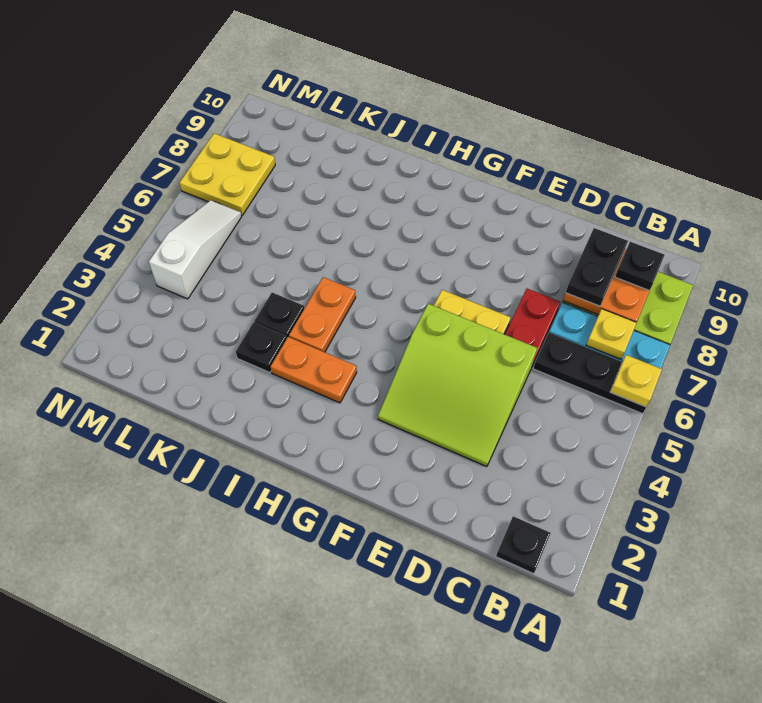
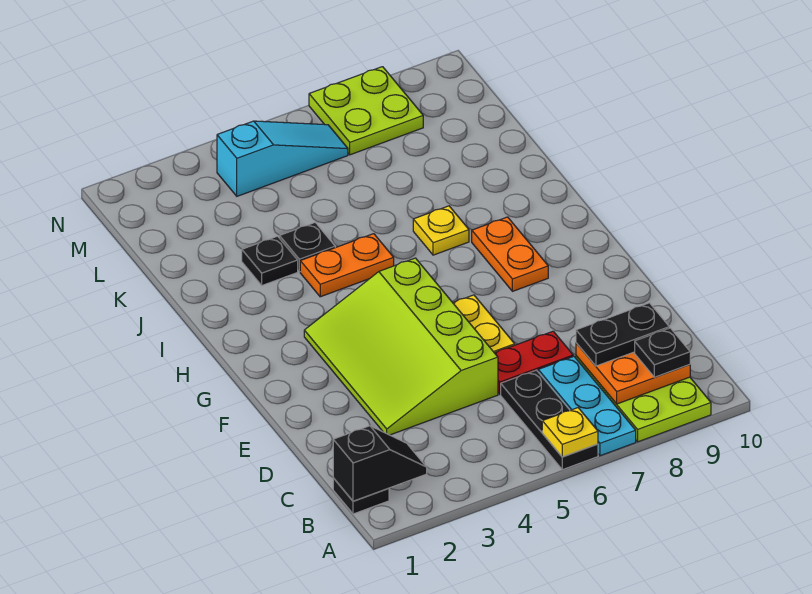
none -> black slope B1:B2 level 2 top 1
yellow plate B7 level 2 -> yellow plate I7 level 1
lime slope D3:F5 level 1 top 5 -> lime slope D3:G5 level 1 top 5
orange plate H3:I3 level 1 -> orange plate G8:H8 level 1
white slope M4:M6 level 1 top 4 -> cyan slope M4:M6 level 1 top 4
yellow plate M7:N8 level 1 -> lime plate M7:N8 level 1

